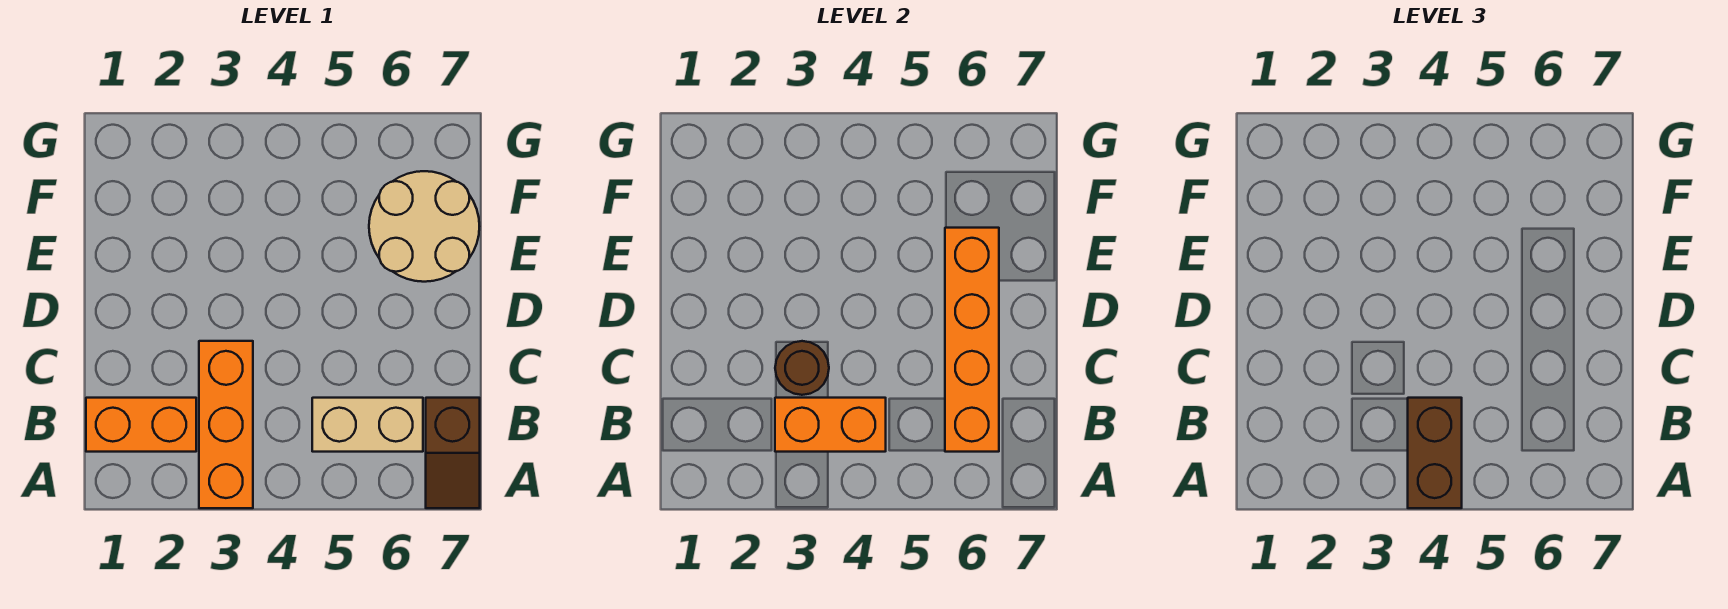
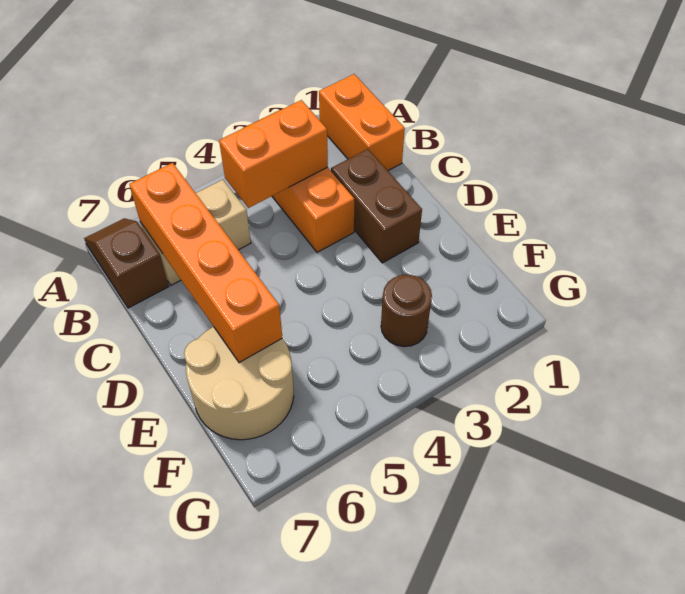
brown brick A4:B4 level 3 -> brown brick C2:D2 level 1
orange brick B1:B2 level 1 -> orange brick A1:B1 level 1
brown round brick C3 level 2 -> brown round brick F3 level 1

